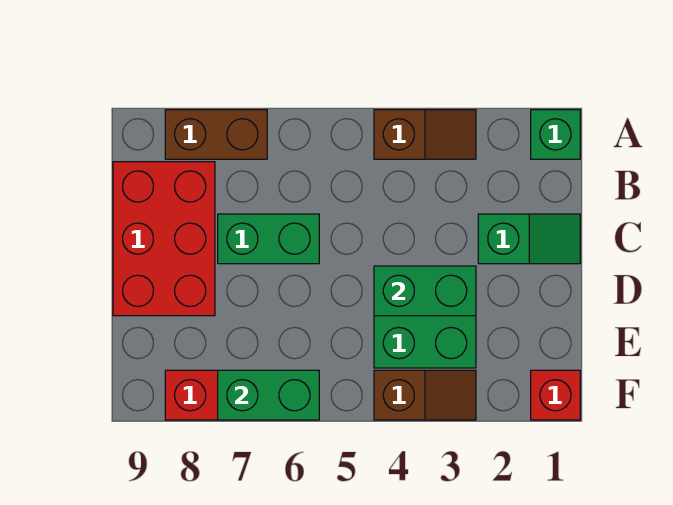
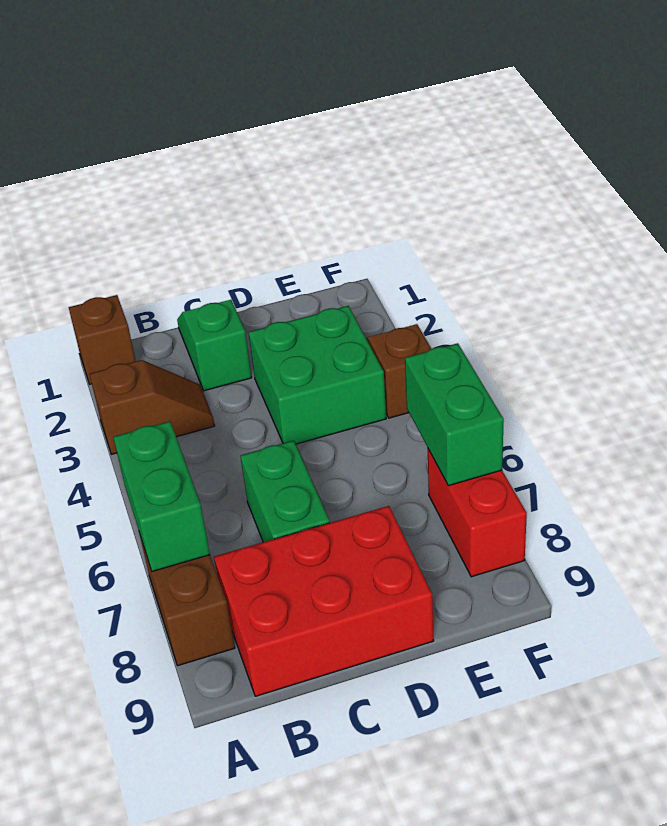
green brick A1 level 1 -> brown brick A1 level 1
brown slope A3:A4 level 1 top 4 -> brown slope A3:B3 level 1 top A
green brick D3:D4 level 2 -> green brick A6:A7 level 2
red brick F1 level 1 -> none

